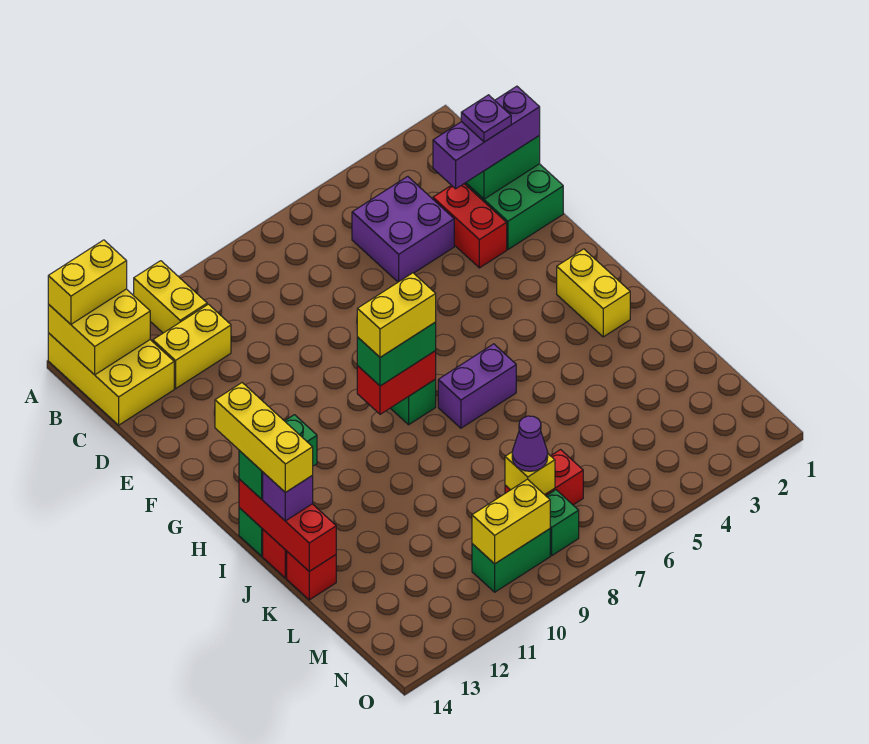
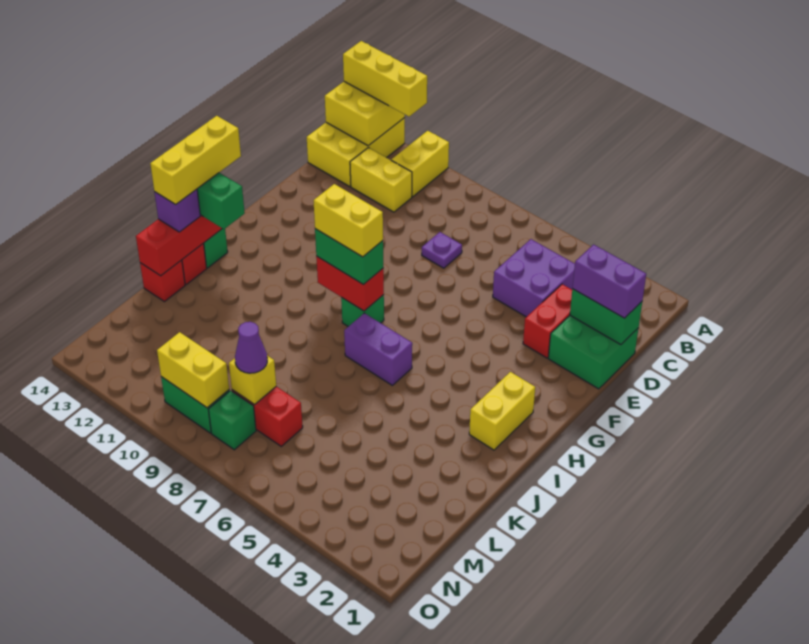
yellow brick A13:A14 level 3 -> yellow brick A12:A14 level 3
purple brick D1:D3 level 3 -> purple brick D1:D2 level 3
purple plate D2 level 4 -> purple plate D8 level 1

